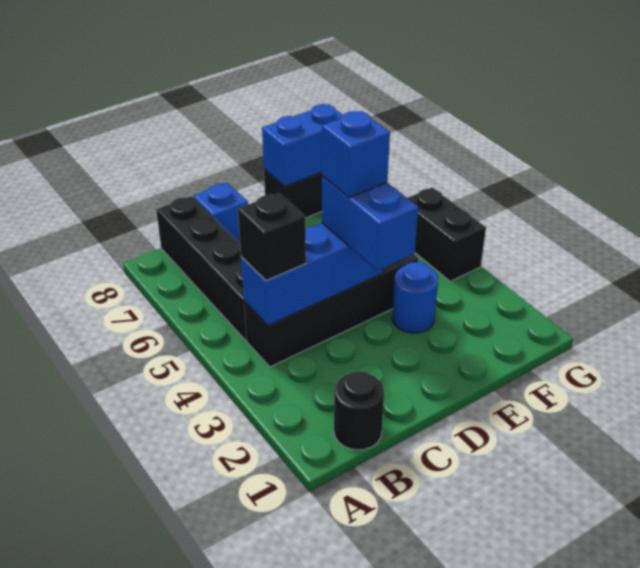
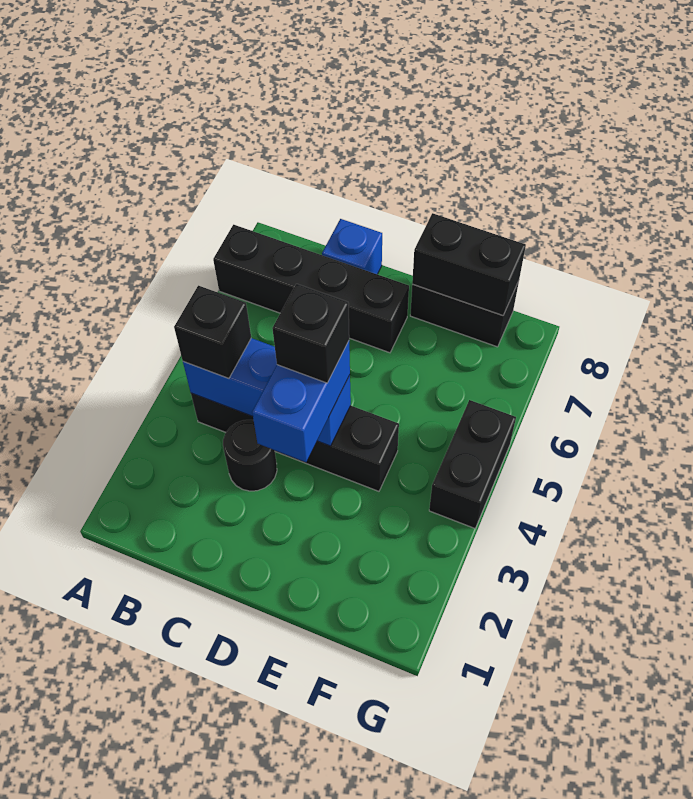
black round brick B1 level 1 -> black round brick C3 level 1
black brick B5:B8 level 1 -> black brick A7:D7 level 1
blue brick D4 level 4 -> black brick D4 level 4
blue round brick E3 level 1 -> none
blue brick E8:F8 level 2 -> black brick E8:F8 level 2

